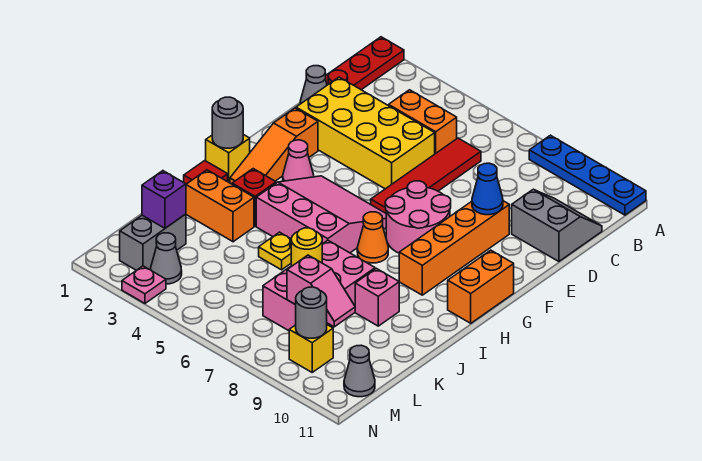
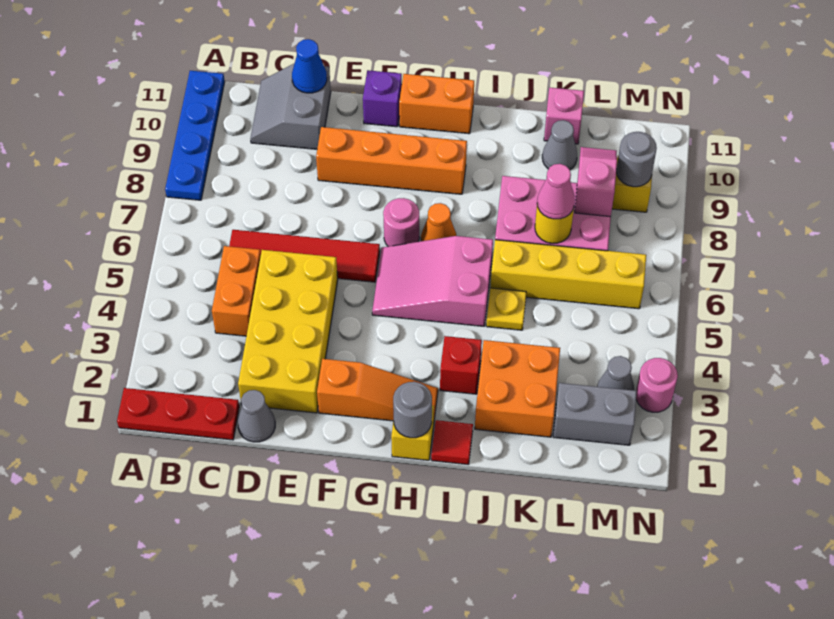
blue cone E9 level 2 -> blue cone D11 level 2
pink round brick F7:G8 level 1 -> pink round brick G7 level 1
pink cone G3 level 1 -> pink cone K7 level 3
pink slope G4:I6 level 1 top I -> pink slope G5:I6 level 1 top I
orange brick J2:J3 level 1 -> orange brick J2:K3 level 1
none -> yellow brick J6:M6 level 1
pink brick J9 level 1 -> pink brick K11 level 1
purple brick L2 level 2 -> purple brick F11 level 1
grey cone M11 level 1 -> grey cone K10 level 1
pink plate N3 level 1 -> pink round brick N3 level 1

